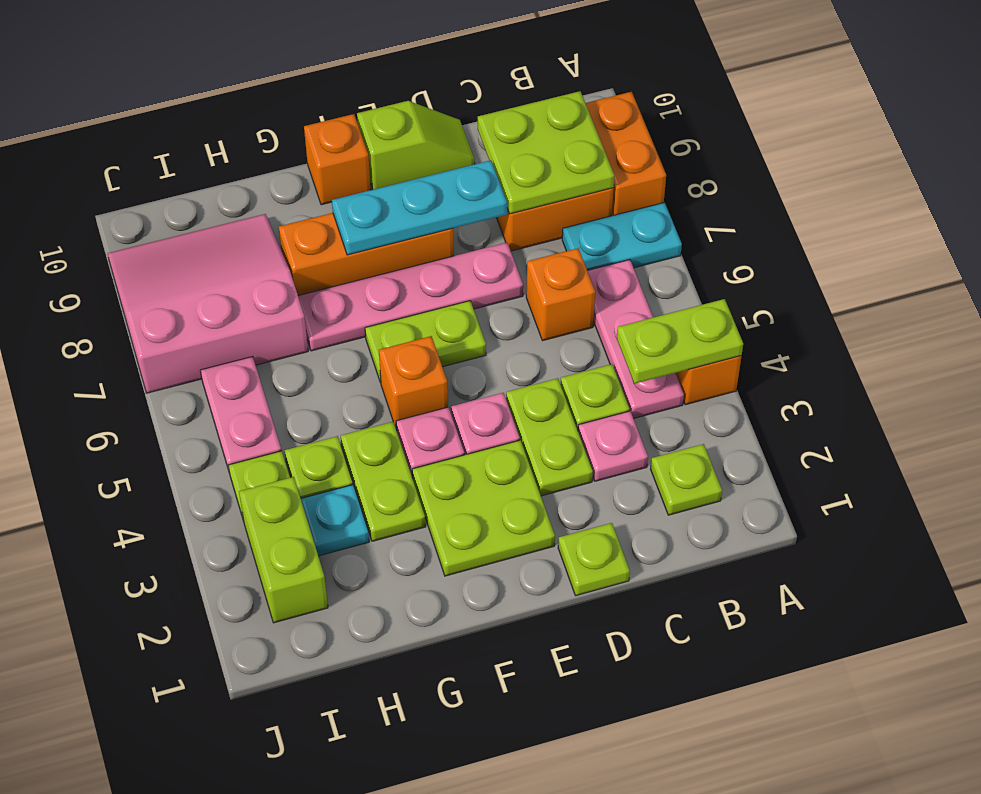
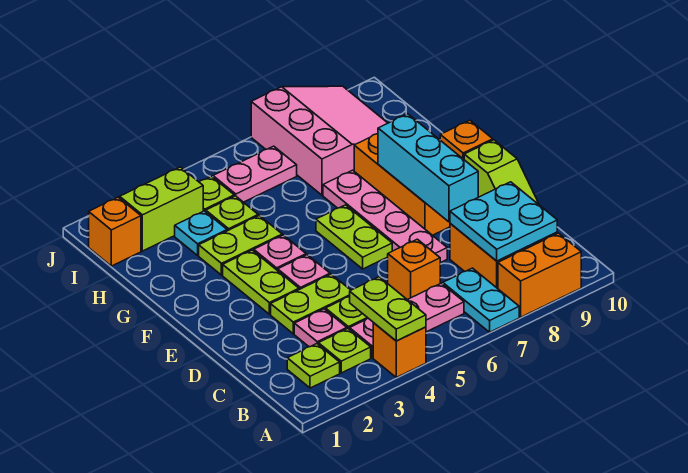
lime plate B8:C9 level 2 -> cyan plate B8:C9 level 2
lime plate D1 level 1 -> lime plate B3 level 1
cyan plate D8:F8 level 2 -> cyan brick D8:F8 level 2
lime plate E2:F3 level 1 -> lime plate E3:F3 level 1
orange brick F5 level 1 -> orange brick I1 level 1

